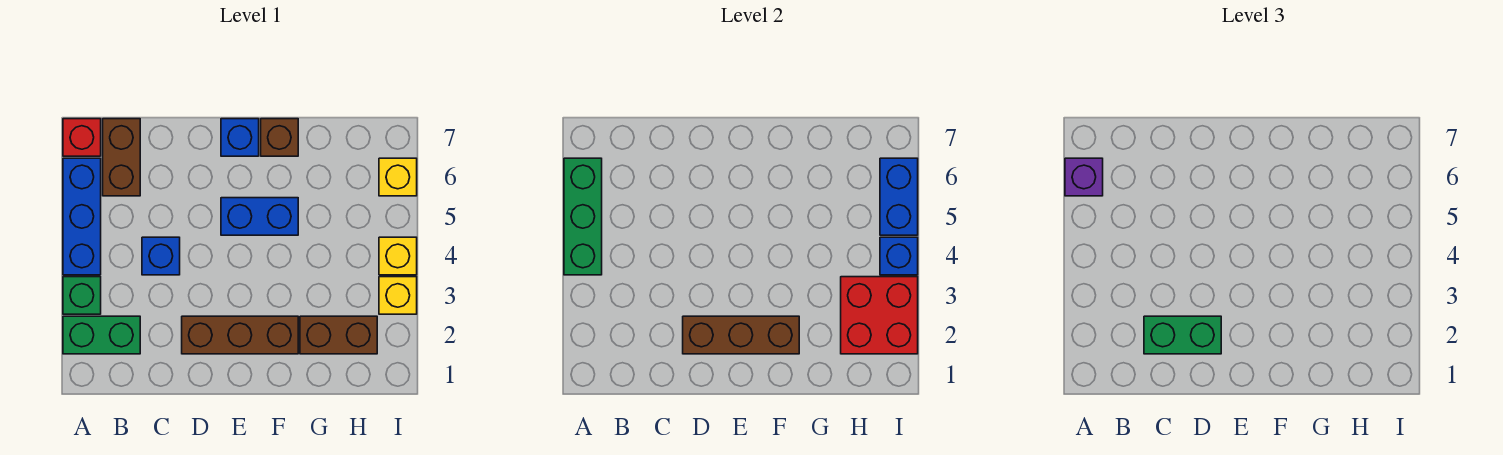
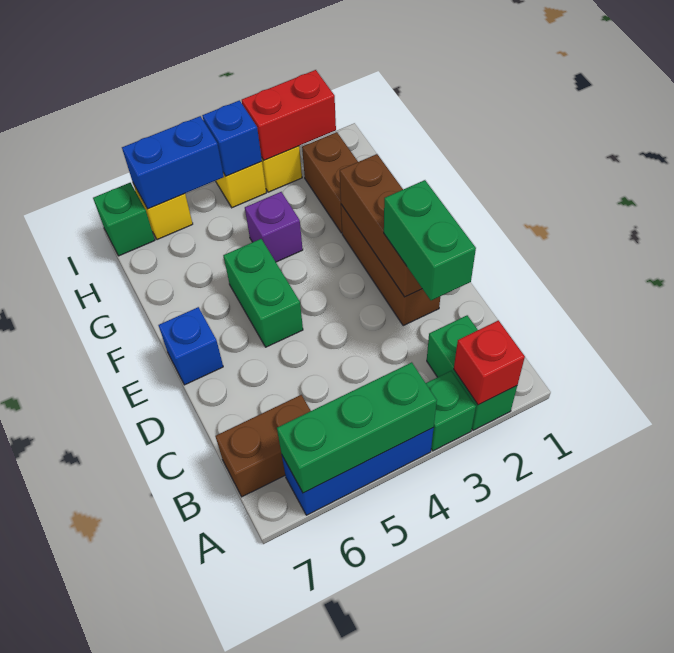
purple brick A6 level 3 -> purple brick G4 level 1
red brick A7 level 1 -> red brick A2 level 2
blue brick C4 level 1 -> none
blue brick E5:F5 level 1 -> green brick E5:F5 level 1
brown brick F7 level 1 -> none
red brick H2:I3 level 2 -> red brick I2:I3 level 2
none -> green brick I7 level 1

